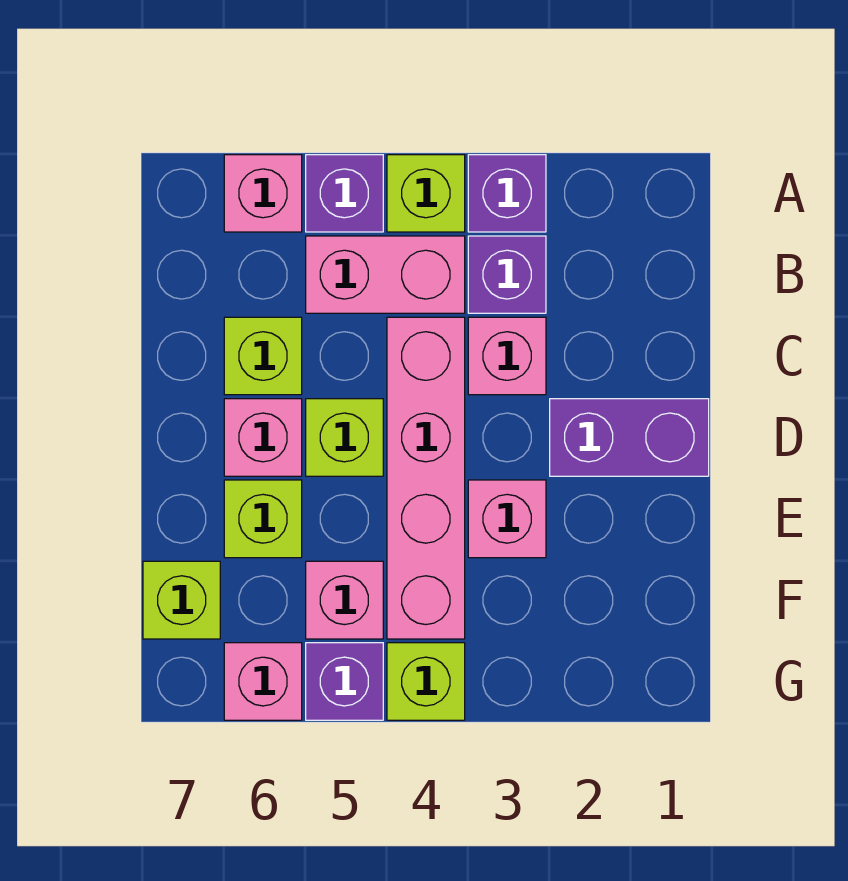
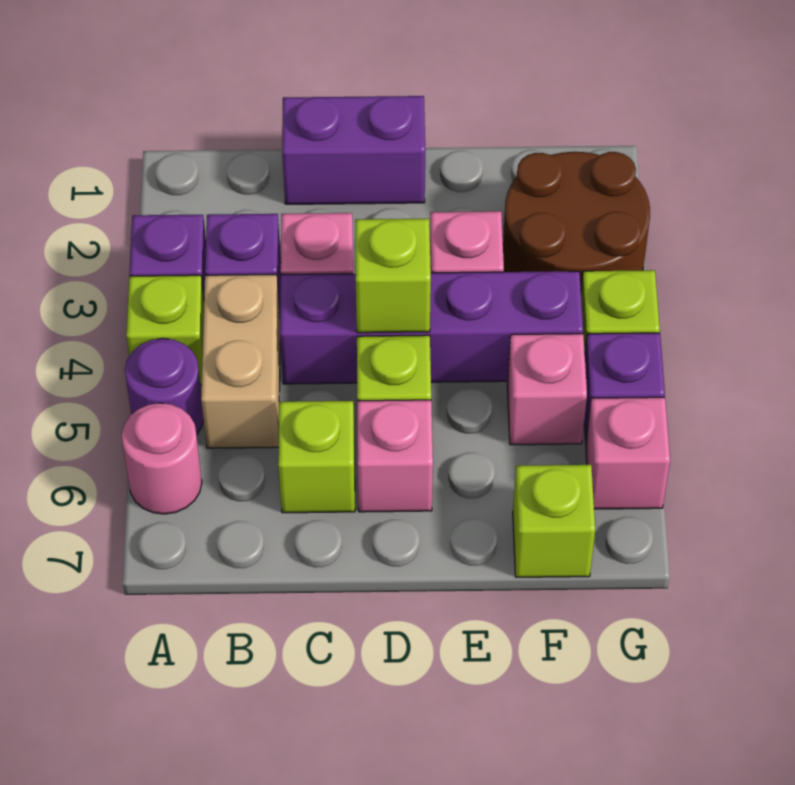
purple brick A5 level 1 -> purple round brick A5 level 1
pink brick A6 level 1 -> pink round brick A6 level 1
pink brick B4:B5 level 1 -> tan brick B4:B5 level 1
pink brick C4:F4 level 1 -> purple brick C4:F4 level 1
purple brick D1:D2 level 1 -> purple brick C1:D1 level 1
lime brick E6 level 1 -> lime brick D4 level 2
none -> brown round brick F2:G3 level 1

